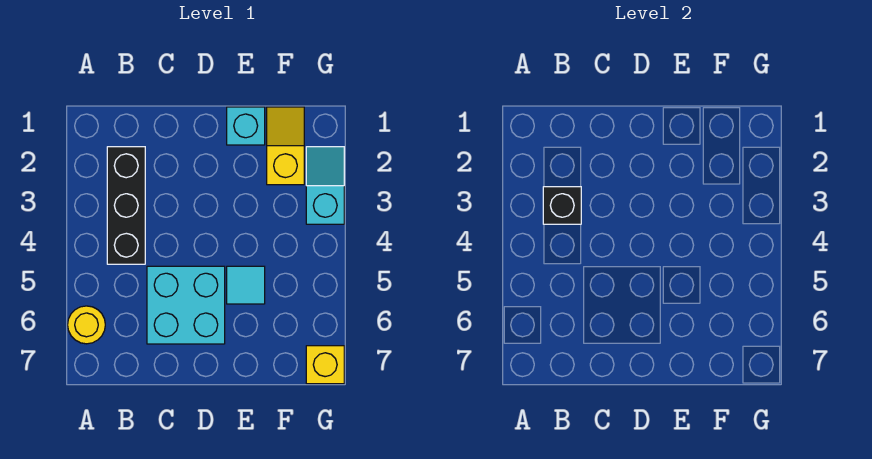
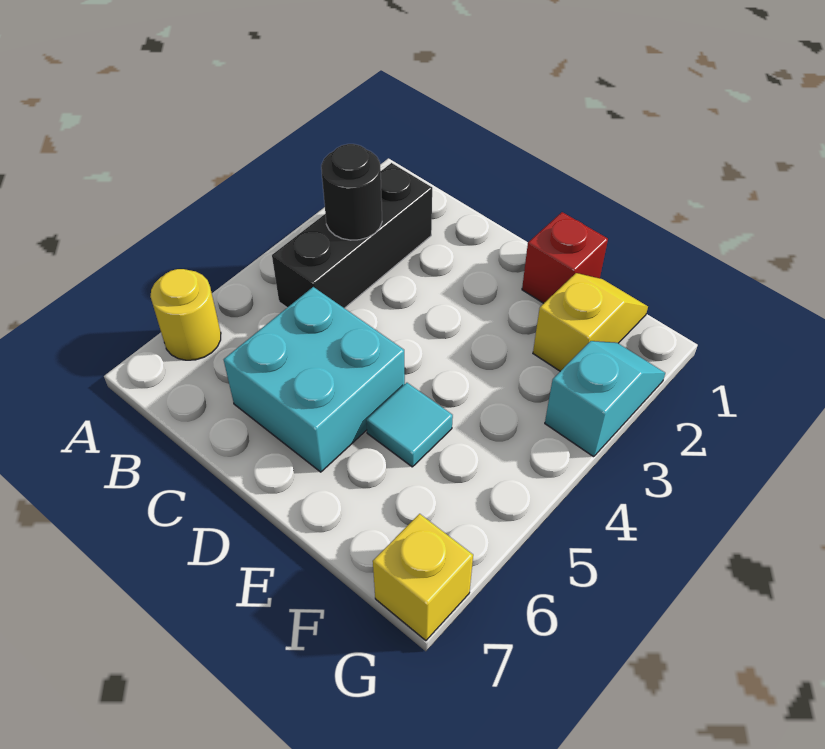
black brick B3 level 2 -> black round brick B3 level 2
cyan brick E1 level 1 -> red brick E1 level 1

